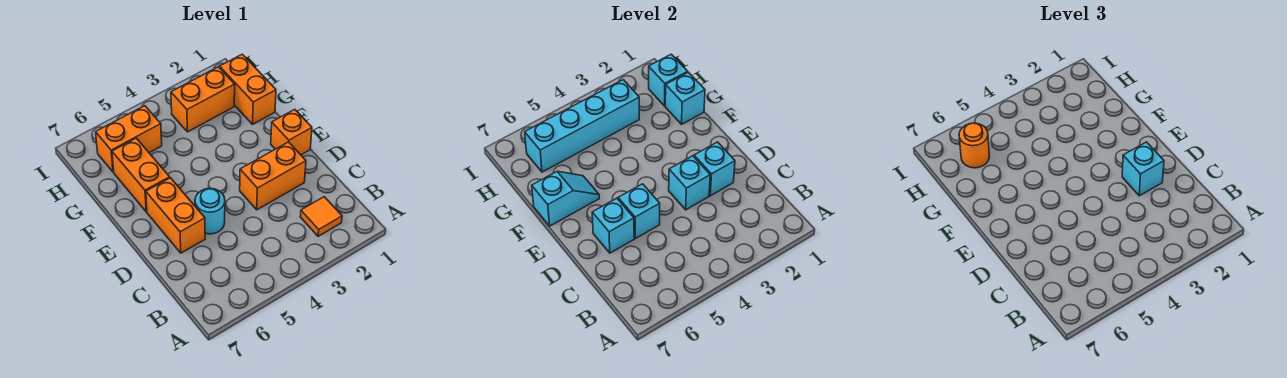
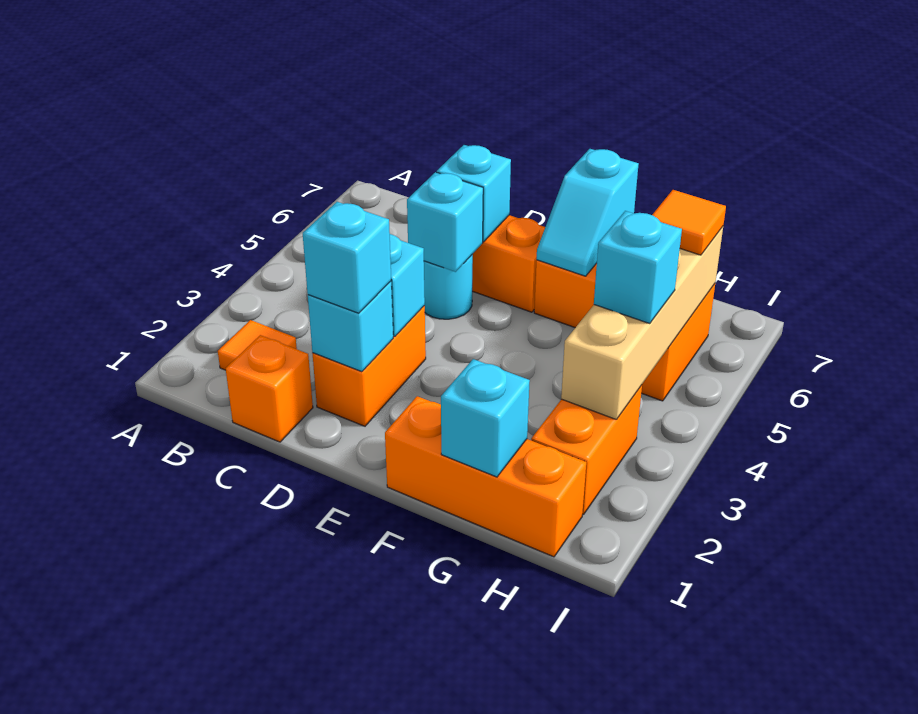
orange brick E1 level 1 -> orange brick C1 level 1
orange brick G1:H1 level 1 -> orange brick F1:H1 level 1
cyan brick H1 level 2 -> cyan brick H4 level 3
cyan brick H3:H6 level 2 -> tan brick H3:H6 level 2
orange round brick H6 level 3 -> orange tile H6 level 3

